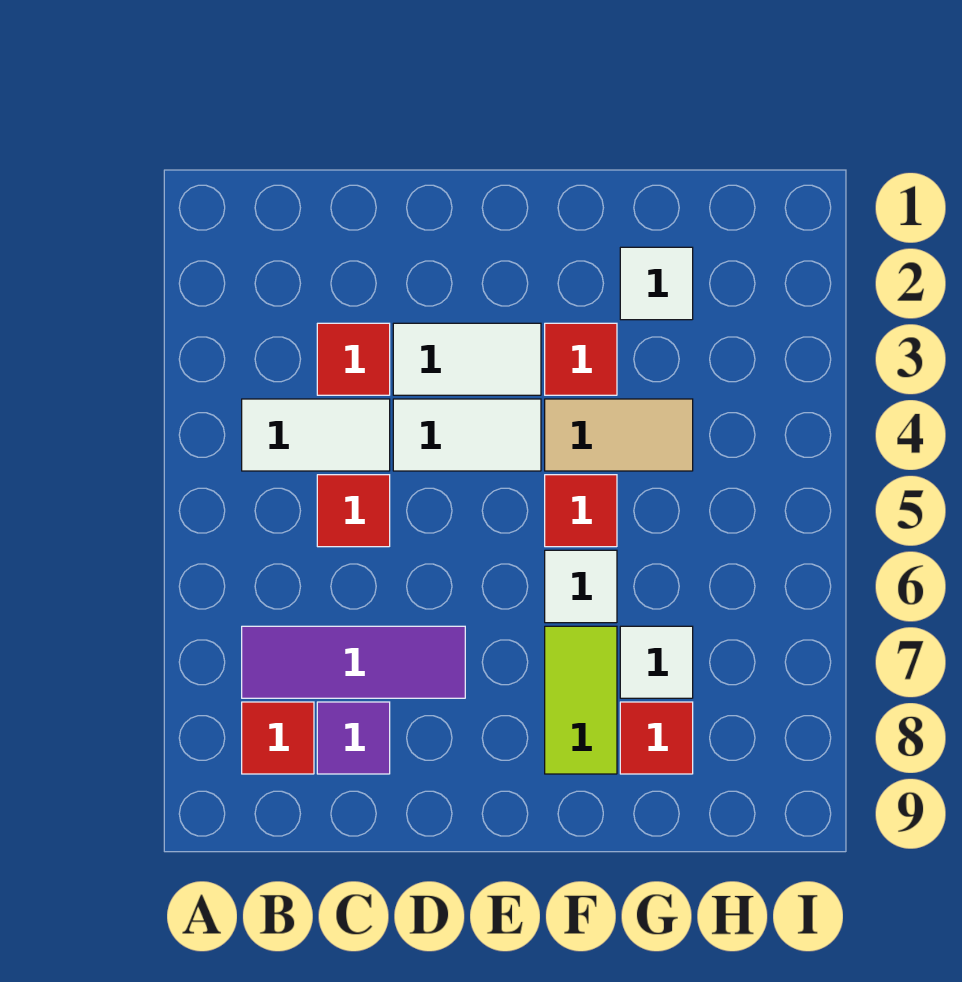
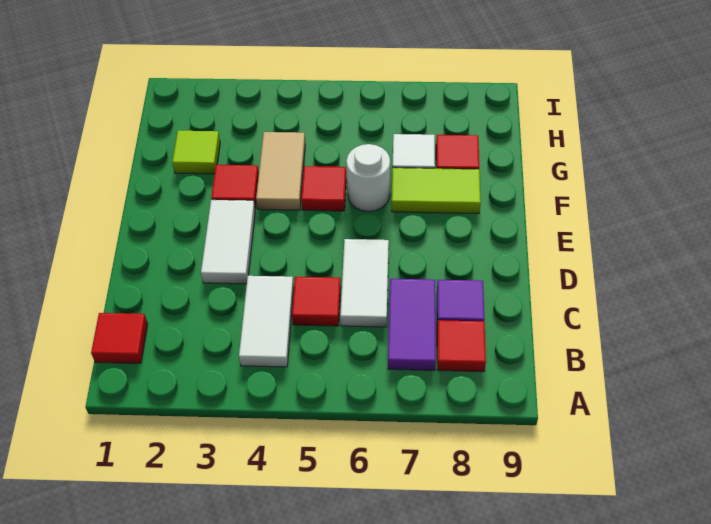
purple tile B7:D7 level 1 -> purple tile B7:C7 level 1
red tile C3 level 1 -> red tile B1 level 1
white tile D4:E4 level 1 -> white tile C6:D6 level 1
white tile F6 level 1 -> white round brick F6 level 1
white tile G2 level 1 -> lime tile G2 level 1

